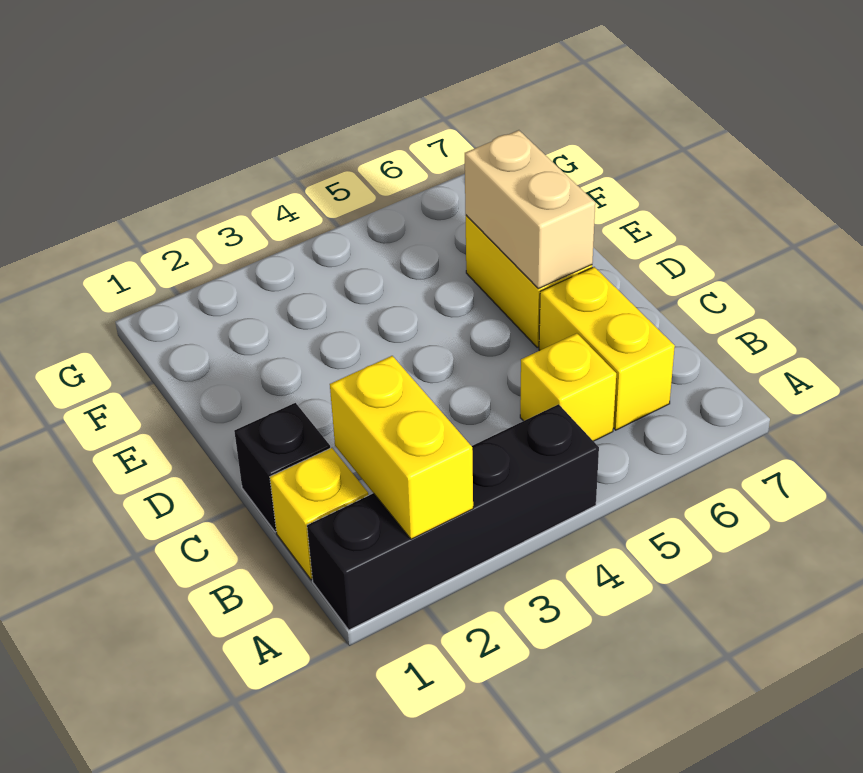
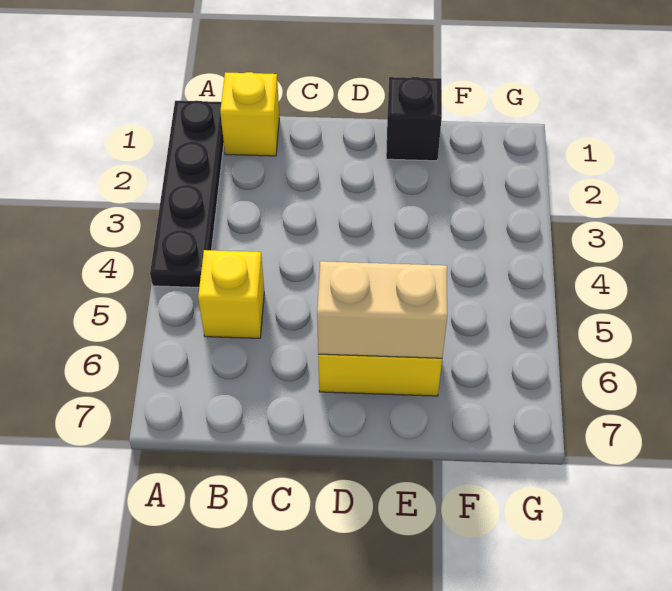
black brick A1:A4 level 1 -> black plate A1:A4 level 1
yellow brick A2:B2 level 2 -> none
yellow brick B6:C6 level 1 -> none
black brick C1 level 1 -> black brick E1 level 1

